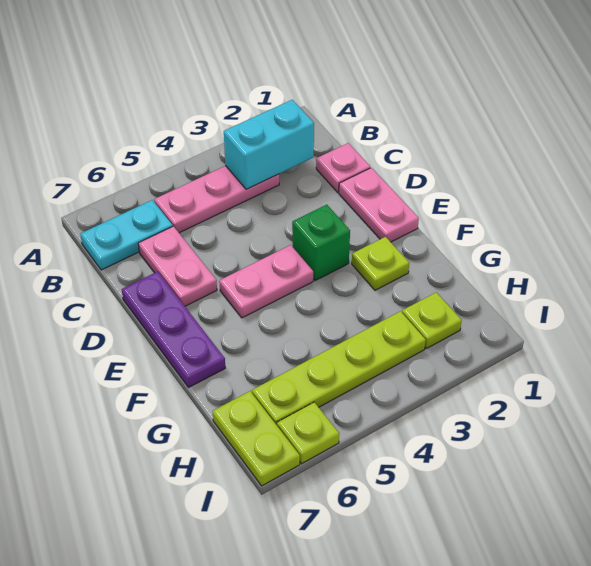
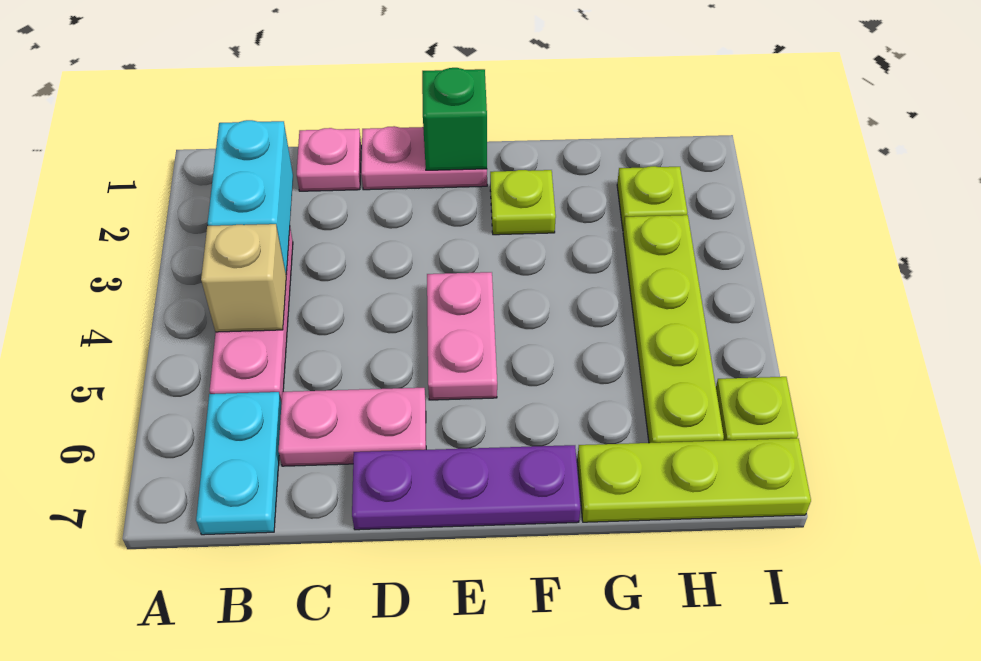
none -> tan brick B4 level 2
green brick E3 level 1 -> green brick E1 level 2
lime plate H7:I7 level 1 -> lime plate G7:I7 level 1

